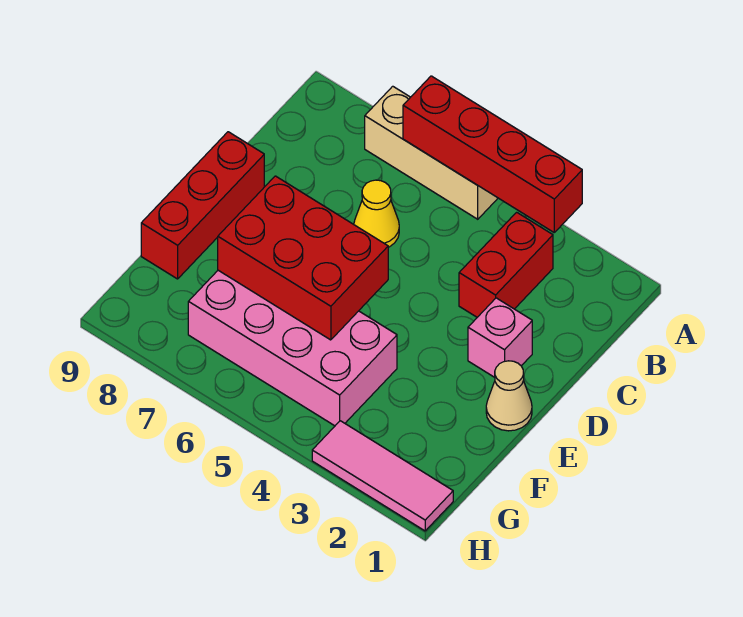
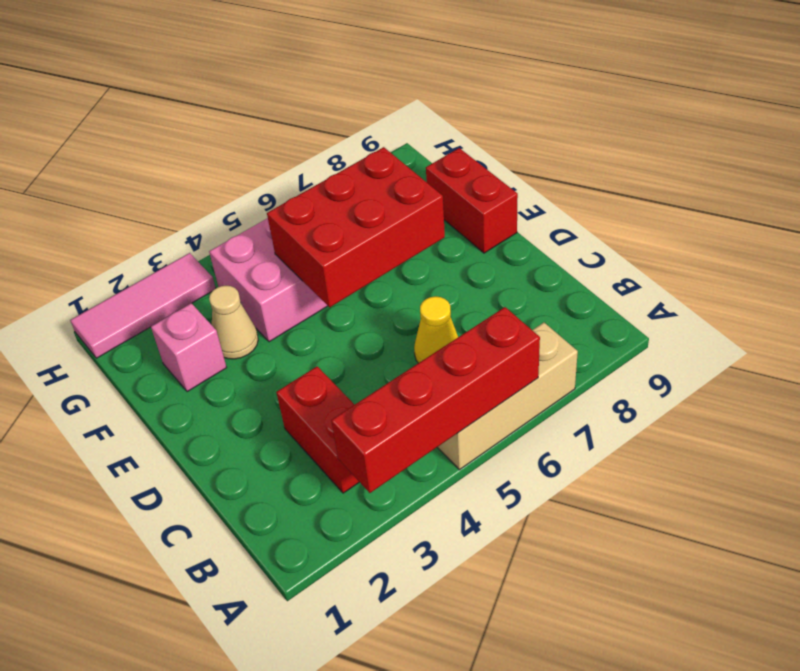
pink brick D2 level 1 -> pink brick F2 level 1
red brick D9:F9 level 1 -> red brick E9:F9 level 1
tan cone E1 level 1 -> tan cone F3 level 1

